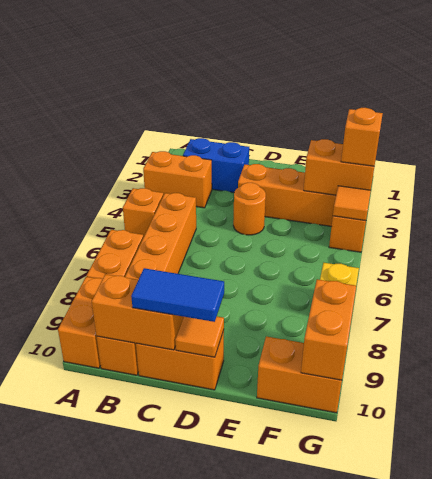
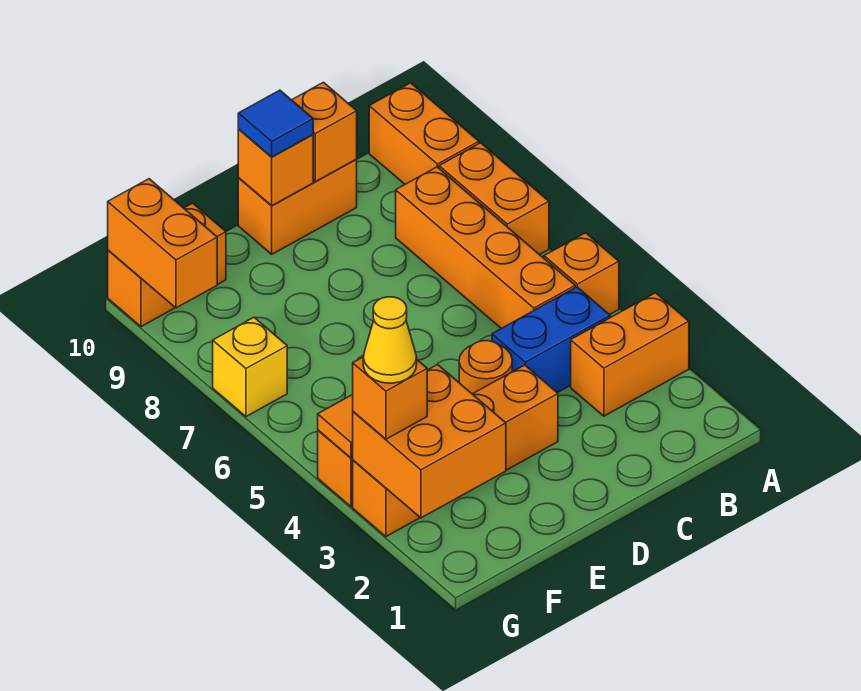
blue brick B2:C2 level 1 -> blue brick B4:C4 level 1
orange brick B5:B10 level 1 -> orange brick B5:B8 level 1
orange brick B10:C10 level 2 -> orange brick C10 level 2
blue tile C10:D10 level 3 -> blue tile D10 level 3
orange tile D10 level 2 -> orange brick D10 level 2
orange brick F3:G3 level 2 -> orange brick F2:G3 level 2
none -> yellow cone G3 level 4

